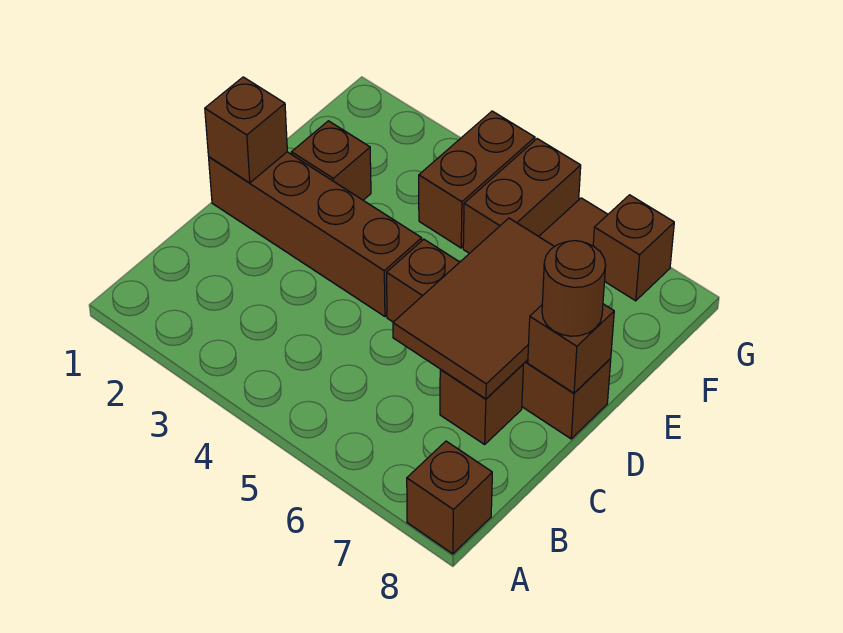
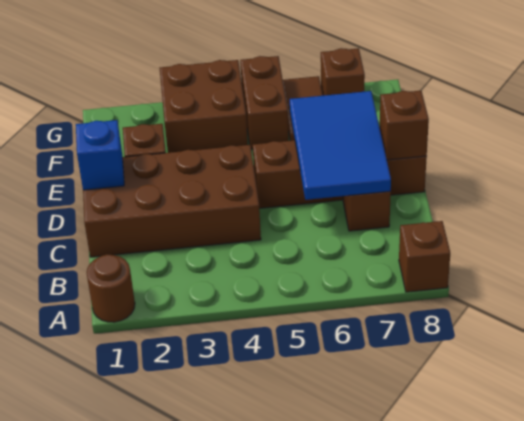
brown tile C6:E7 level 2 -> blue tile C6:E7 level 2
brown brick D1:D4 level 1 -> brown brick C1:D4 level 1
brown brick D1 level 2 -> blue brick D1 level 2
brown round brick D8 level 3 -> brown round brick A1 level 1
brown brick F4:G4 level 1 -> brown brick F3:G4 level 1

